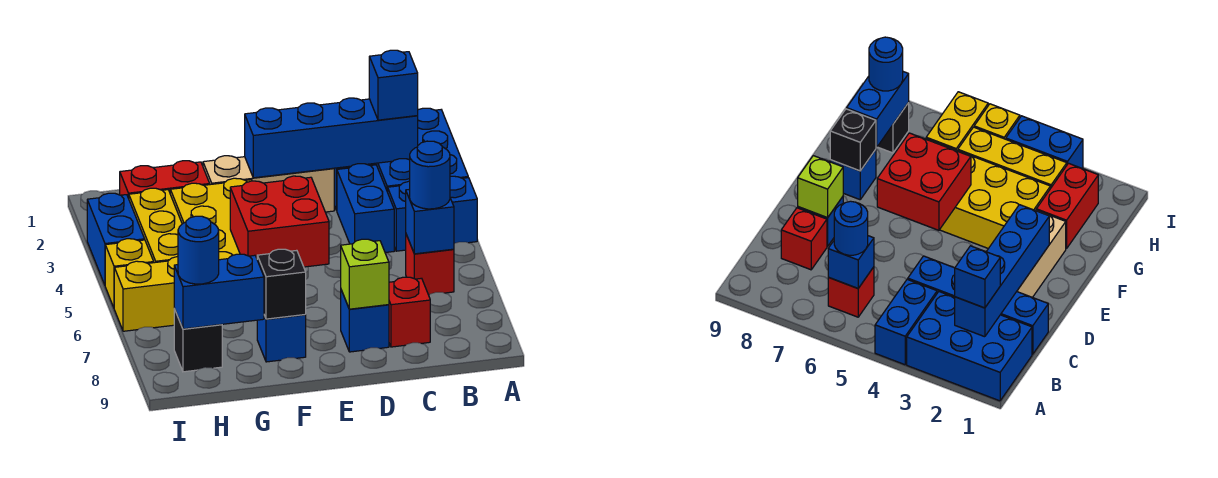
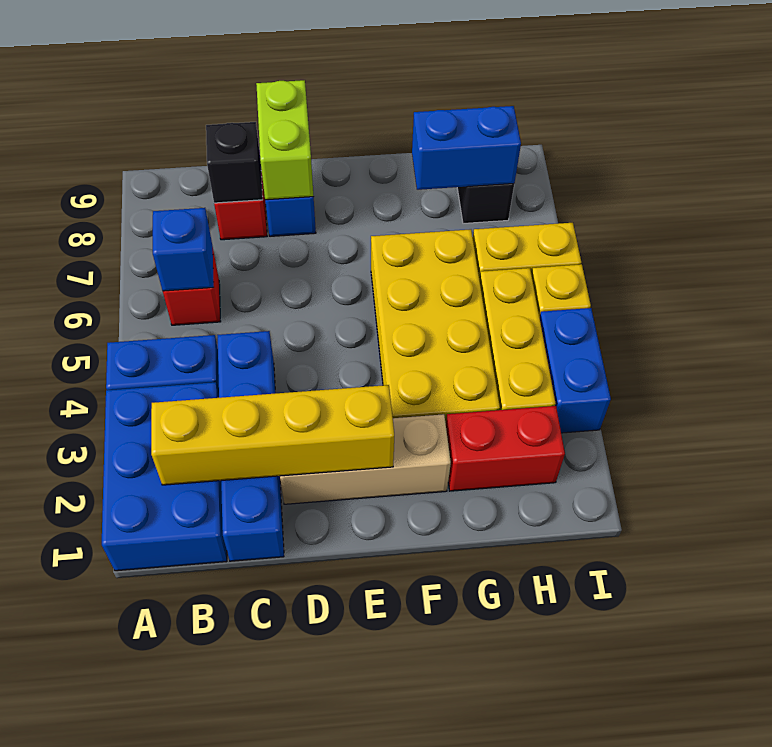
blue brick B2:E2 level 2 -> yellow brick B2:E2 level 2
blue brick B2 level 3 -> none
blue round brick B6 level 3 -> none
lime brick D8 level 2 -> lime brick D8:D9 level 2
red brick E5:F6 level 2 -> none
blue brick F8 level 1 -> none
black brick F8 level 2 -> black brick C8 level 2
blue round brick H8 level 3 -> none

